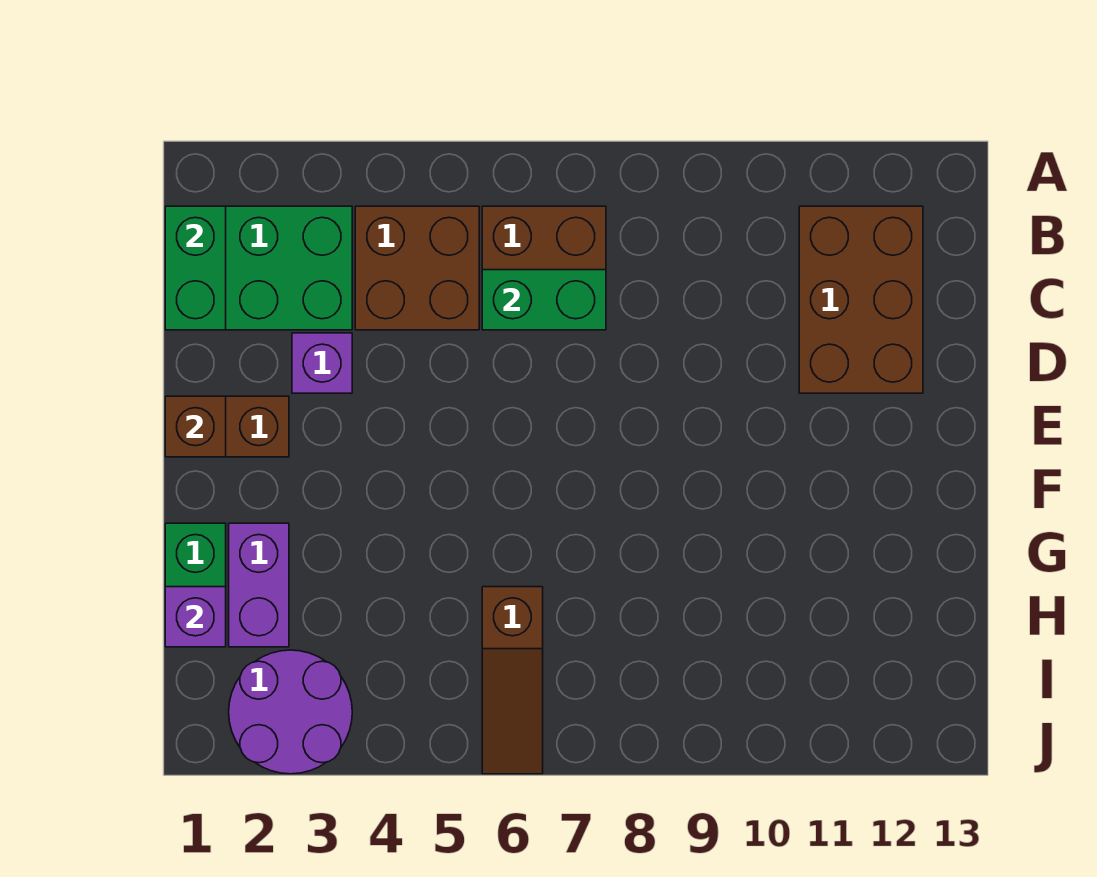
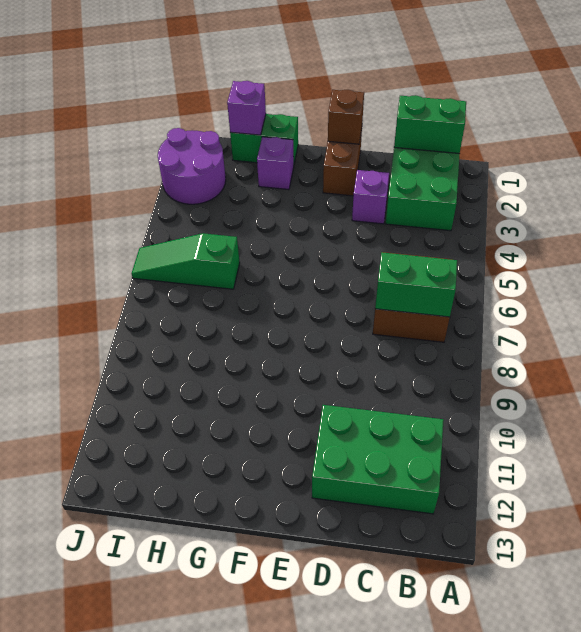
brown brick B4:C5 level 1 -> none
brown brick B11:D12 level 1 -> green brick B11:D12 level 1
green brick C6:C7 level 2 -> green brick B7:C7 level 2
purple brick G2:H2 level 1 -> purple brick G2 level 1
brown slope H6:J6 level 1 top H -> green slope H6:J6 level 1 top H

